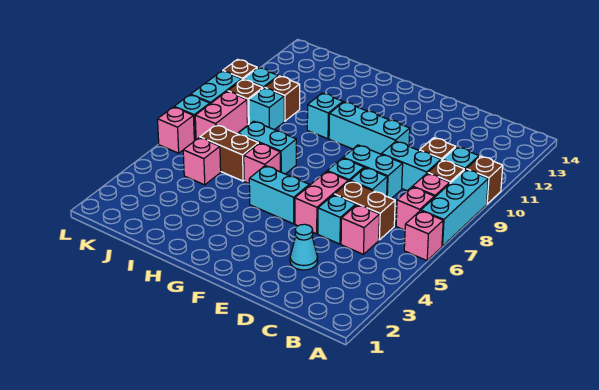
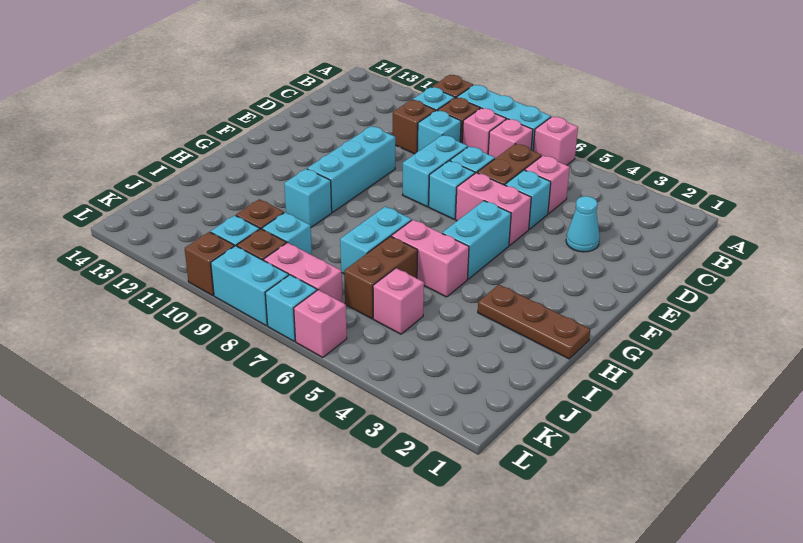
cyan brick C9:D9 level 1 -> cyan brick C9 level 1
none -> brown plate H1:H3 level 1
pink brick H6 level 1 -> pink brick H5:H6 level 1

